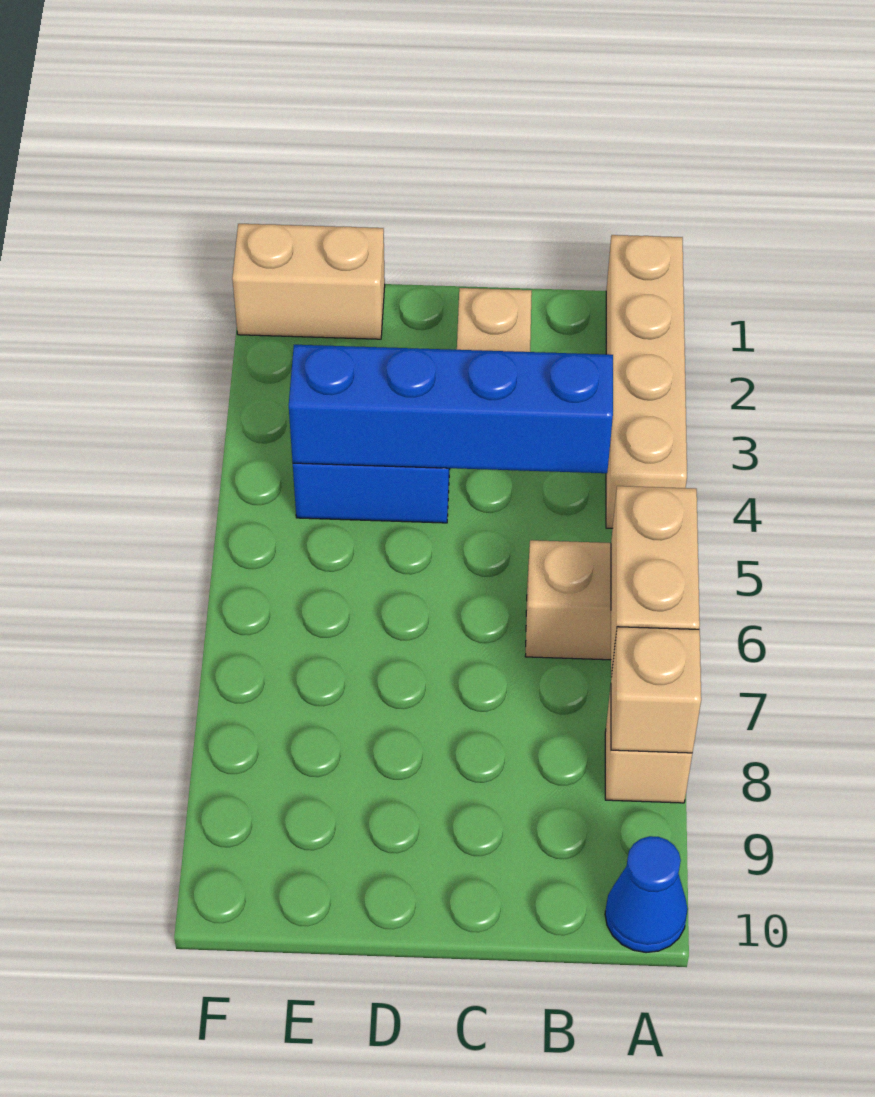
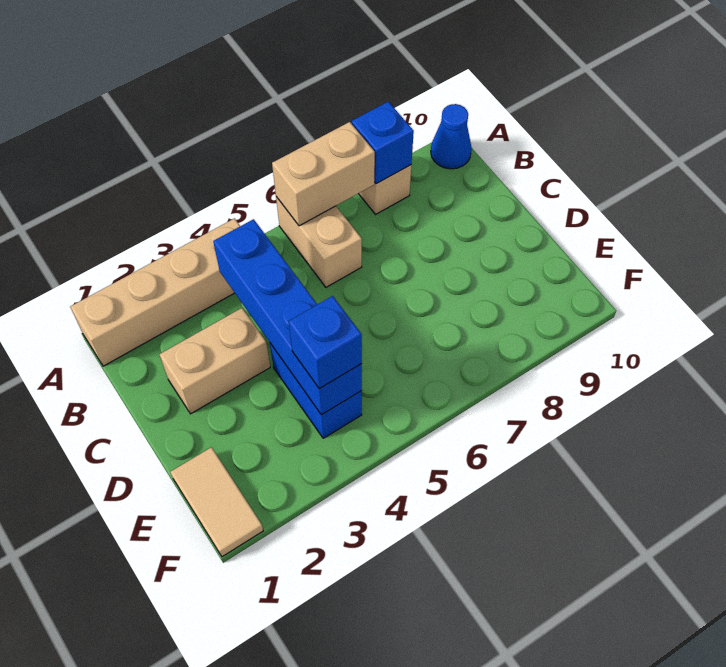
tan brick A8 level 2 -> blue brick A8 level 2
tan brick E1:F1 level 1 -> tan tile E1:F1 level 1
none -> blue brick E4 level 3

